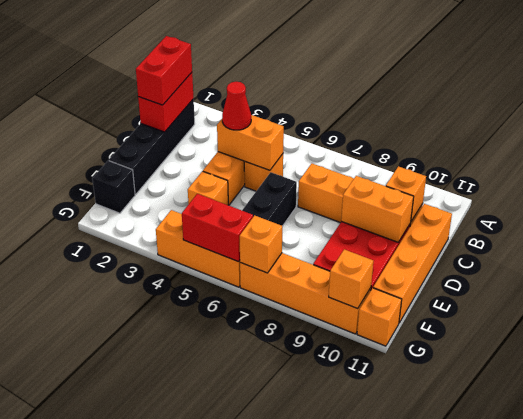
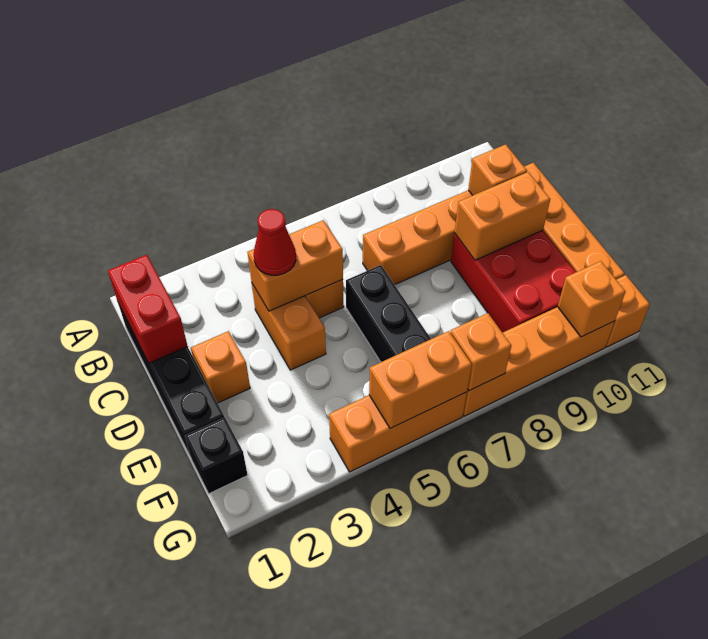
red brick B1:C1 level 3 -> none
orange brick E4 level 1 -> orange brick D2 level 1
red brick G5:G6 level 2 -> orange brick G5:G6 level 2

